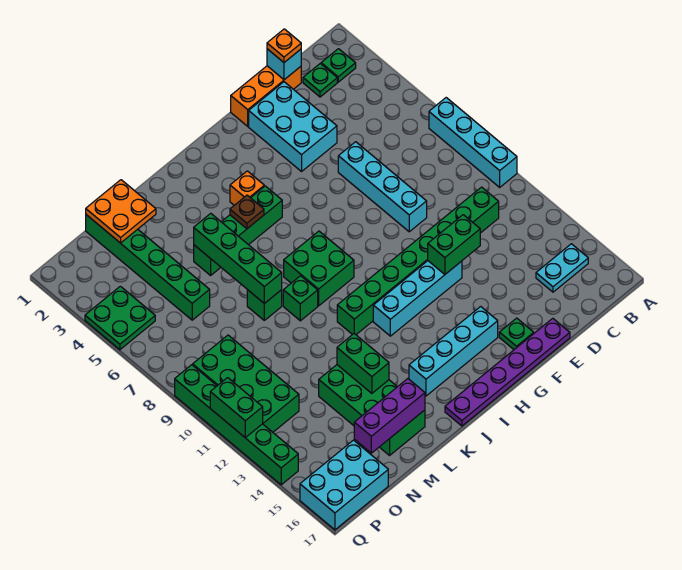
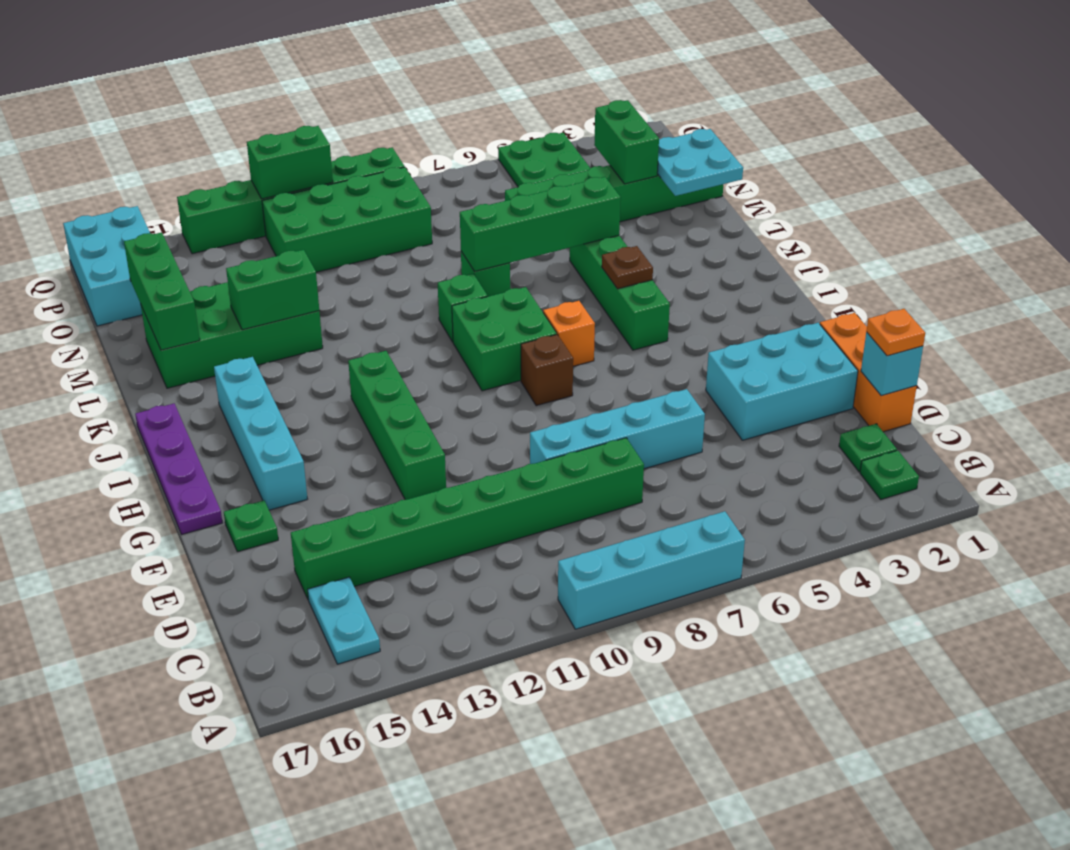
green brick C11:J11 level 1 -> green brick D8:D15 level 1
green brick E12:F12 level 2 -> green brick N3:O3 level 2
purple plate E17:J17 level 1 -> purple plate G17:J17 level 1
cyan brick F12:I12 level 1 -> green brick F12:I12 level 1
none -> brown brick H8 level 1
orange brick I4 level 1 -> orange brick I7 level 1
purple brick L16:N16 level 2 -> green brick L16:N16 level 2
orange plate M1:N2 level 2 -> cyan plate M1:N2 level 2

